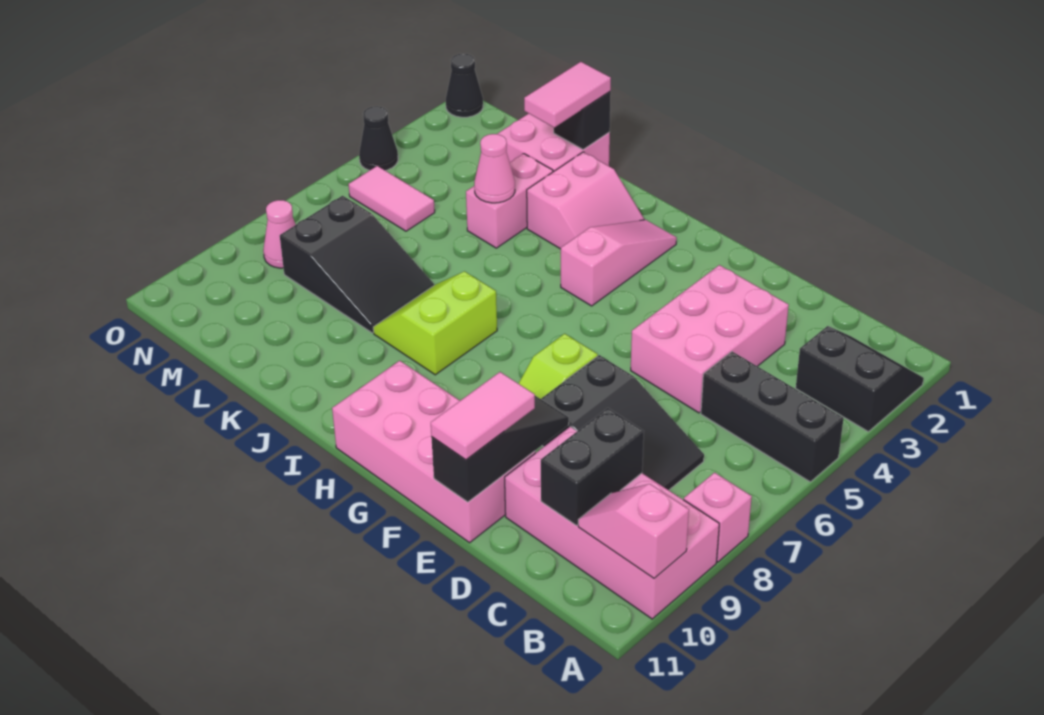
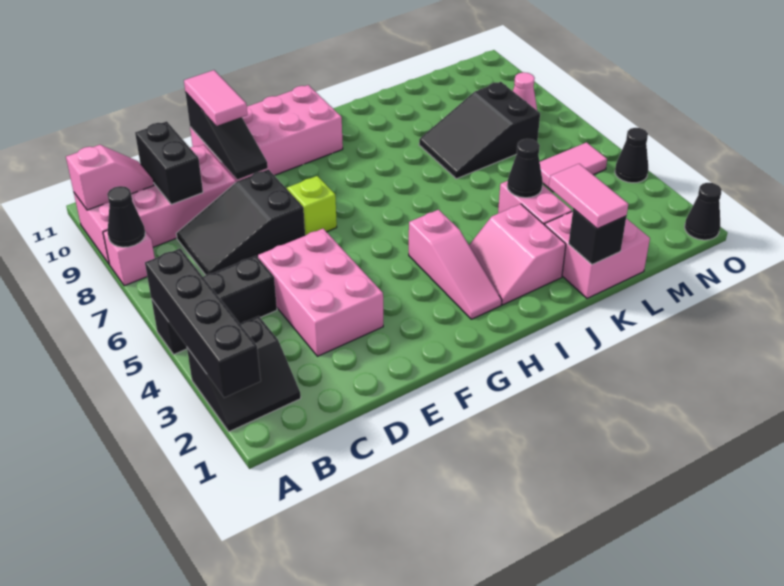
none -> black brick A2:A5 level 2
none -> black cone A8 level 2
lime slope I7:J8 level 1 top I -> none
pink cone K4 level 2 -> black cone K4 level 2

